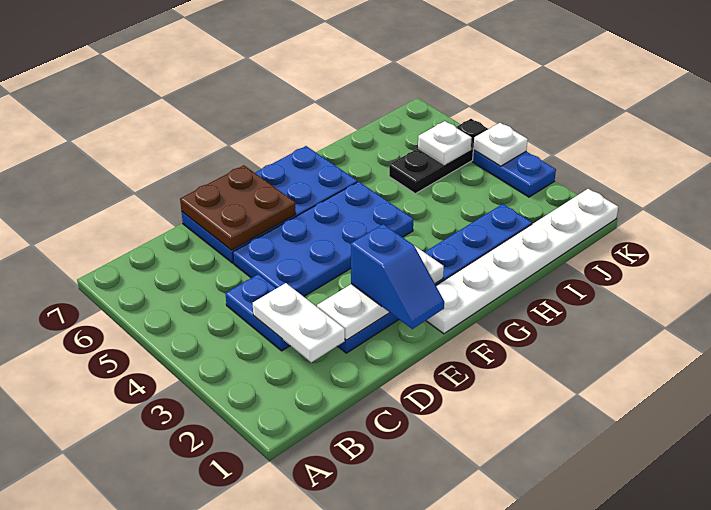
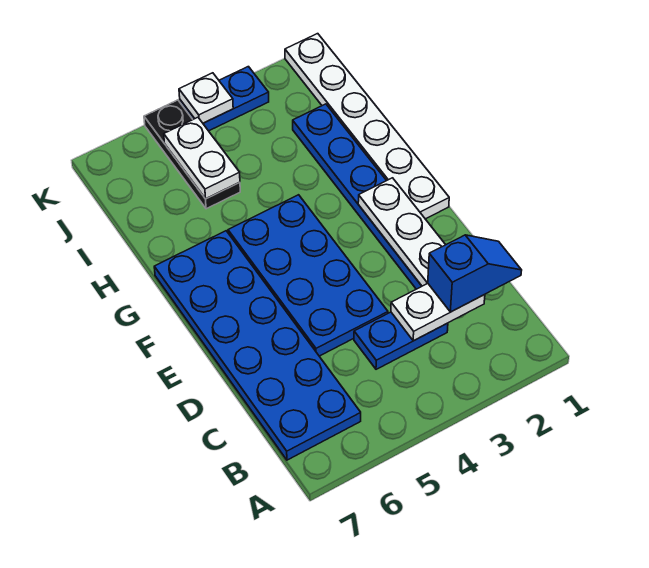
blue plate D6:G7 level 1 -> blue plate B6:G7 level 1
brown plate D6:E7 level 2 -> none
blue slope E1:E2 level 3 top 2 -> blue slope C1:C2 level 3 top 2
white plate J5 level 2 -> white plate I5:J5 level 2

